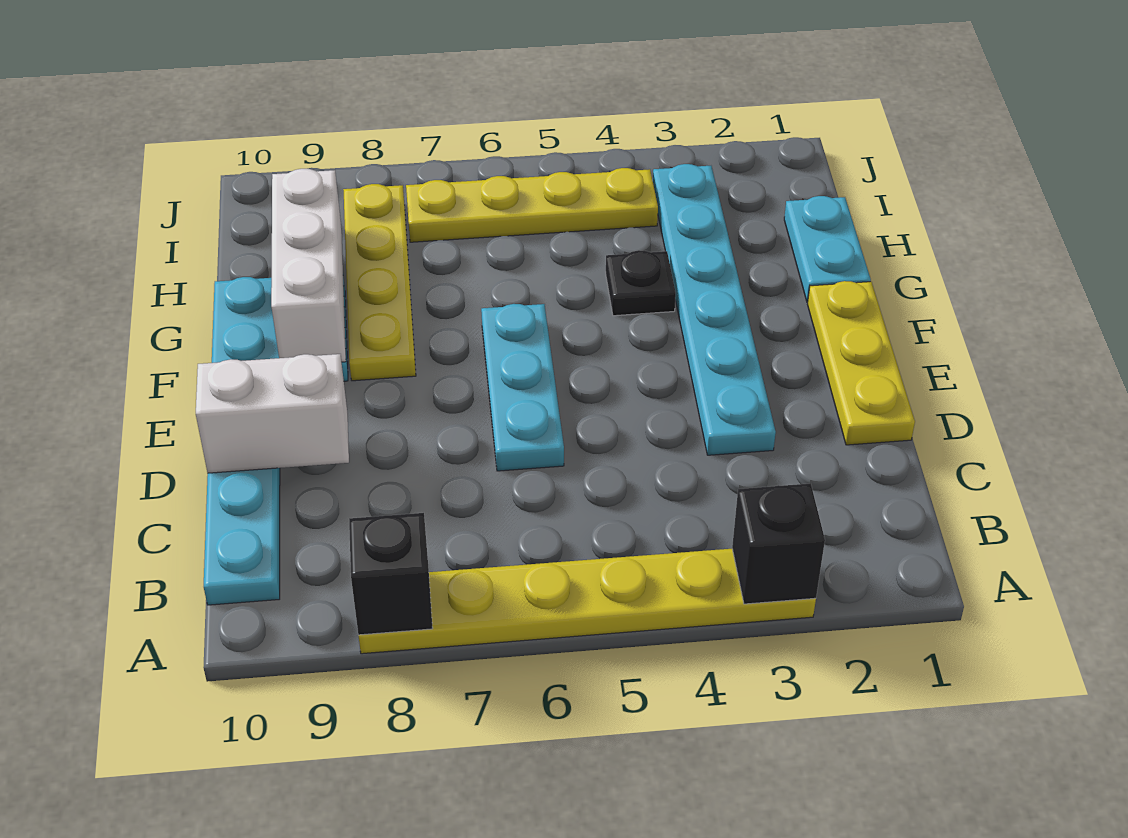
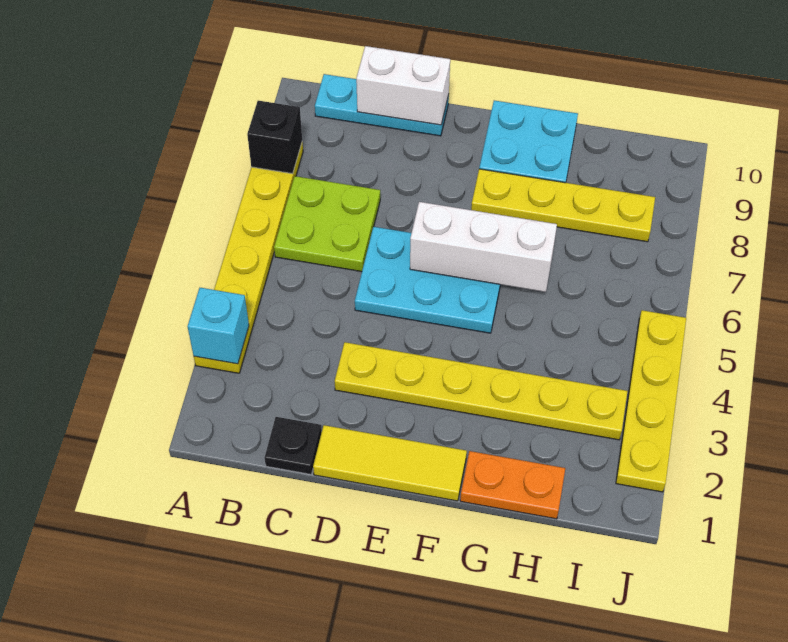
black brick A3 level 2 -> cyan brick A3 level 2
none -> lime plate B6:C7 level 1
yellow plate D1:F1 level 1 -> yellow tile D1:F1 level 1
cyan plate D3:I3 level 1 -> yellow plate D3:I3 level 1
cyan plate D6:F6 level 1 -> cyan plate D5:F6 level 1
white brick D9:D10 level 2 -> white brick C10:D10 level 2
white brick F9:H9 level 2 -> white brick E6:G6 level 2
cyan plate G1:H1 level 1 -> orange plate G1:H1 level 1
black plate G4 level 1 -> black plate C1 level 1
yellow plate I4:I7 level 1 -> yellow plate J2:J5 level 1

